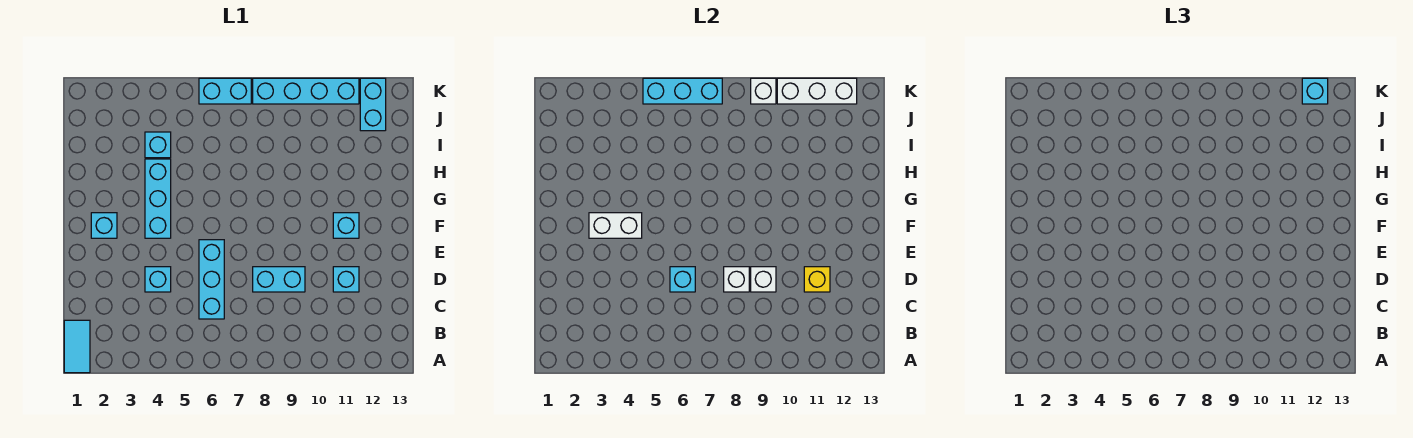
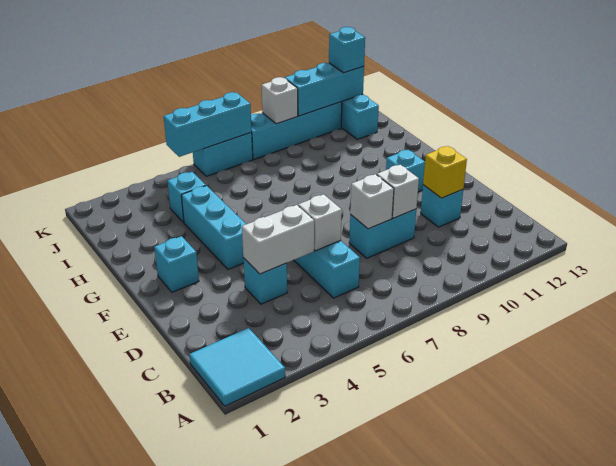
cyan tile A1:B1 level 1 -> cyan tile A1:B2 level 1
cyan brick D6 level 2 -> white brick D6 level 2
white brick F3:F4 level 2 -> white brick D4:D5 level 2
white brick K10:K12 level 2 -> cyan brick K10:K12 level 2

